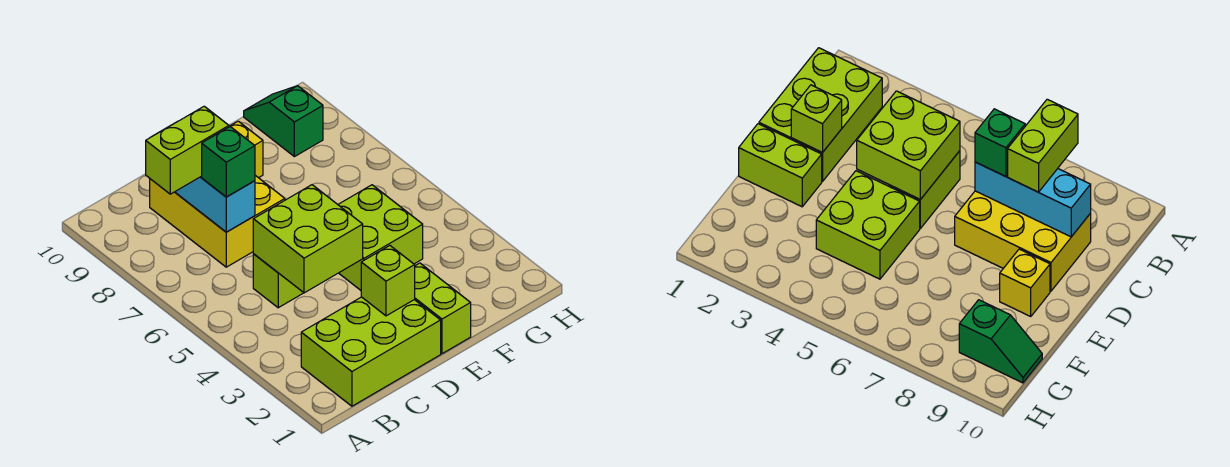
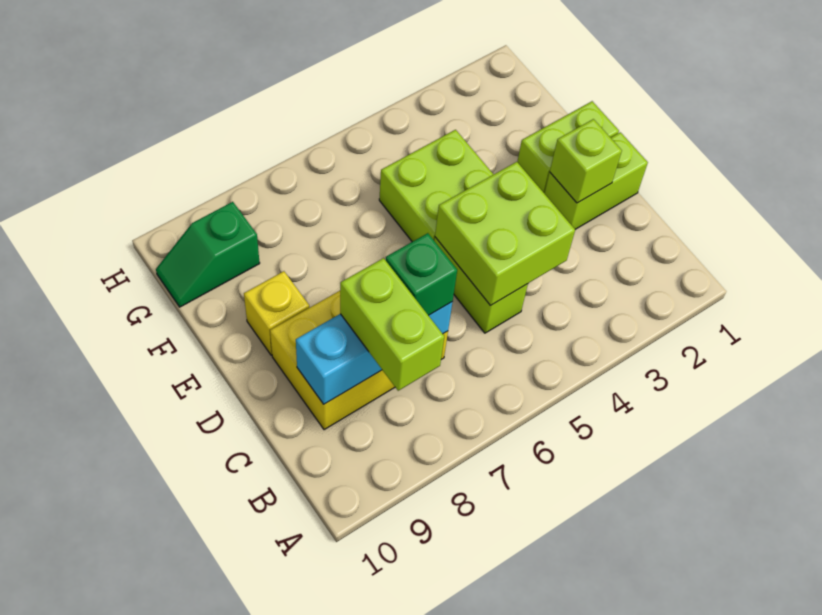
lime brick B1:D2 level 1 -> lime brick D1:D2 level 1

